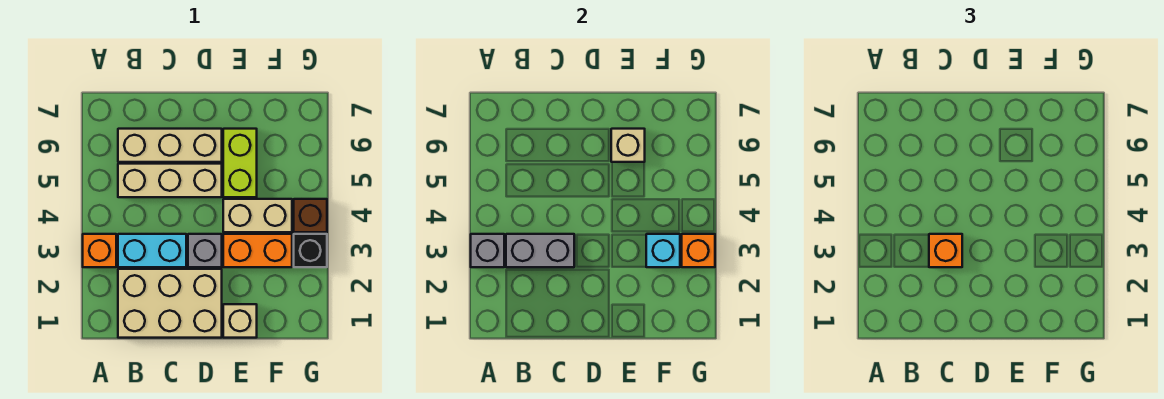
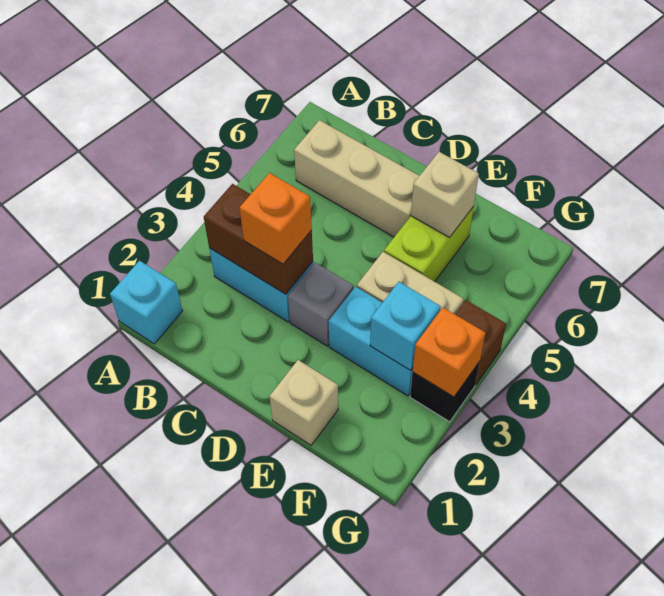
none -> cyan brick A1 level 1
orange brick A3 level 1 -> none
grey brick A3 level 2 -> none
tan brick B1:D2 level 1 -> none
grey brick B3:C3 level 2 -> brown brick B3:C3 level 2
tan brick B5:D5 level 1 -> none
orange brick E3:F3 level 1 -> cyan brick E3:F3 level 1

